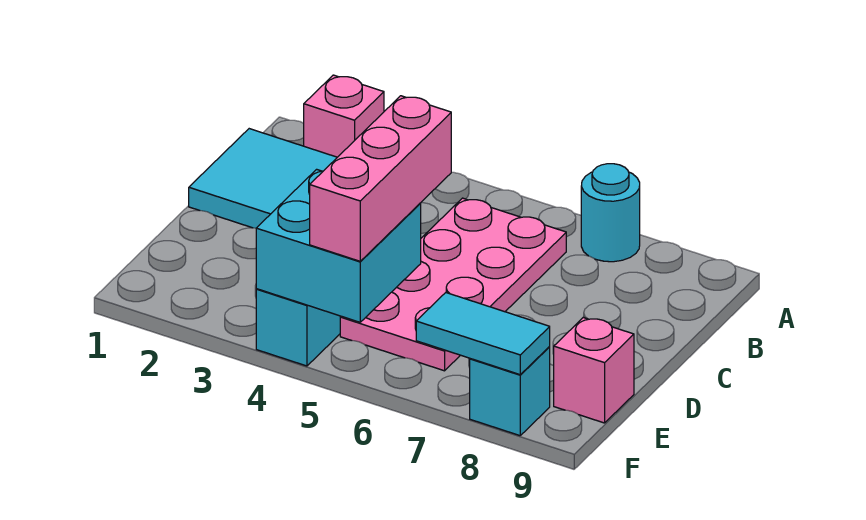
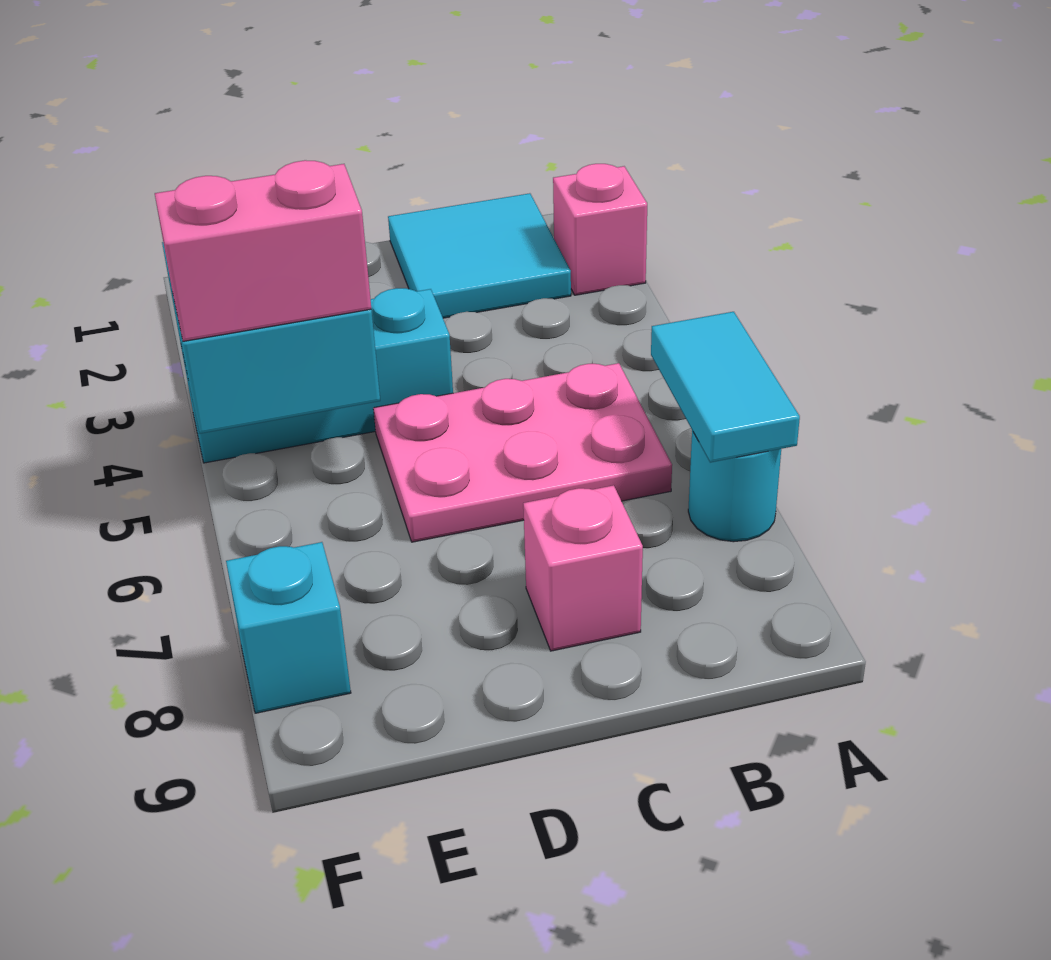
pink plate B5:E6 level 1 -> pink plate B5:D6 level 1
pink brick D5:F5 level 3 -> pink brick E5:F5 level 3
pink brick E9 level 1 -> pink brick C8 level 1
cyan tile F7:F8 level 2 -> cyan tile A6:A7 level 2

